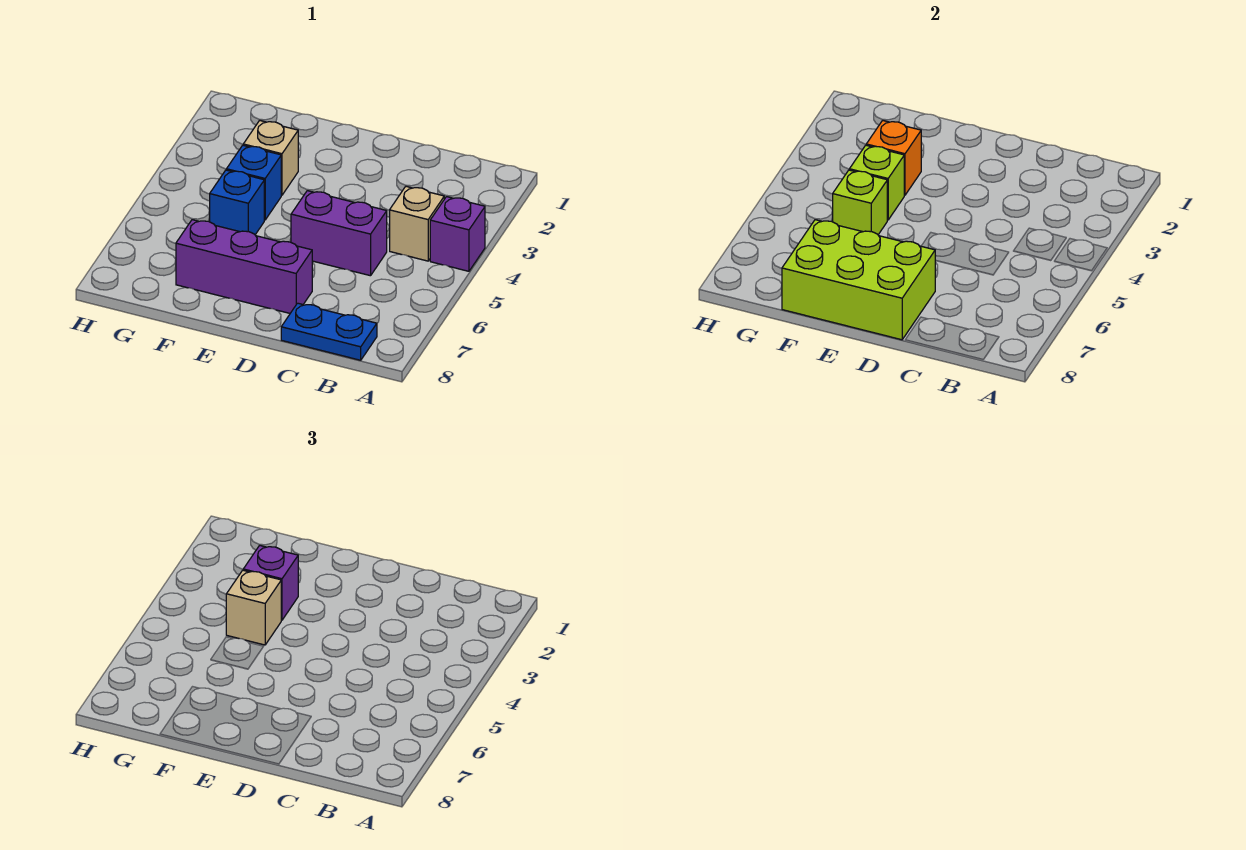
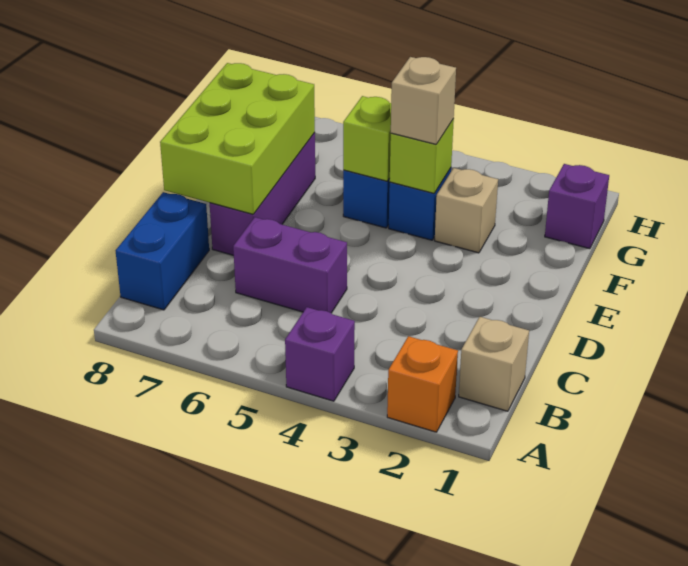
tan brick B4 level 1 -> tan brick B1 level 1
blue plate B8:C8 level 1 -> blue brick B8:C8 level 1
purple brick C5:D5 level 1 -> purple brick C5:C6 level 1
orange brick F3 level 2 -> orange brick A2 level 1
purple brick F3 level 3 -> purple brick G1 level 1

